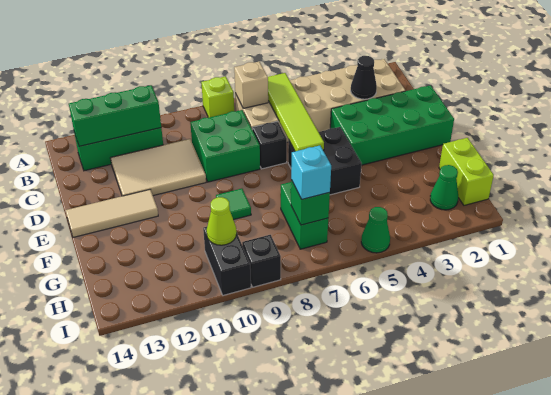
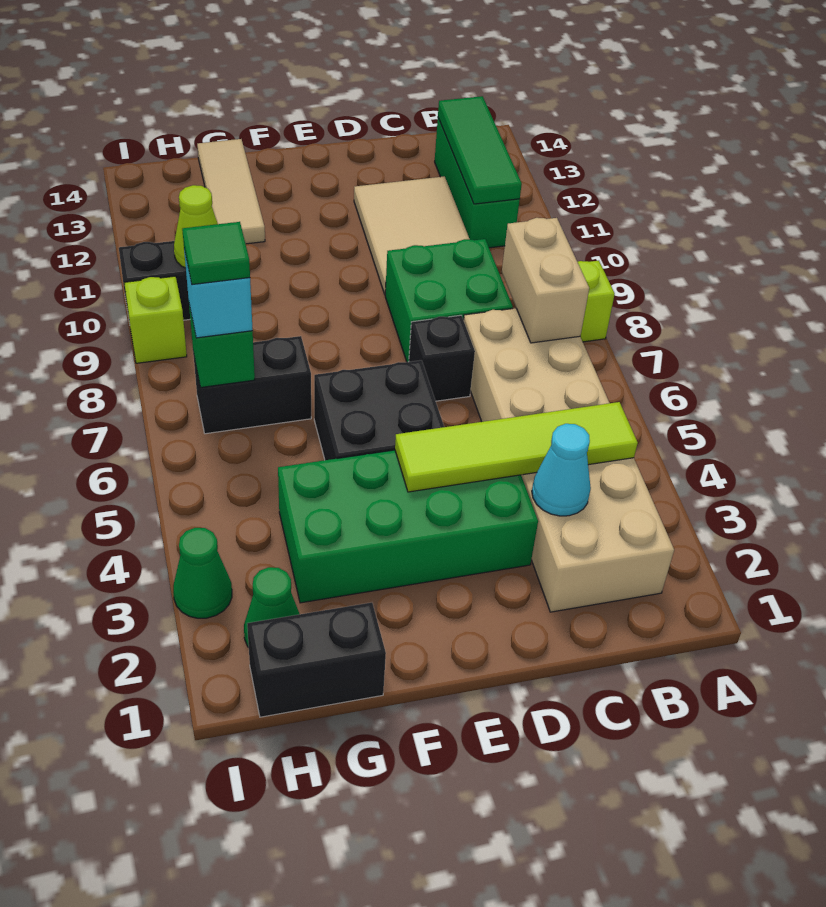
lime tile B6:E6 level 2 -> lime tile B4:E4 level 2
tan brick B7 level 2 -> tan brick B7:B8 level 2
green brick B11:B13 level 2 -> green tile B11:B13 level 2
black cone C3 level 2 -> cyan cone C3 level 2
green brick D1:E4 level 1 -> green brick D3:G4 level 1
tan tile E12:E14 level 1 -> tan tile G12:G14 level 1
green tile F9 level 1 -> green tile H7 level 4
lime brick G1:H1 level 1 -> black brick G1:H1 level 1
green brick G7:H7 level 1 -> black brick G7:H7 level 1
green cone I5 level 1 -> green cone I3 level 1
black brick I9 level 1 -> lime brick I9 level 1

